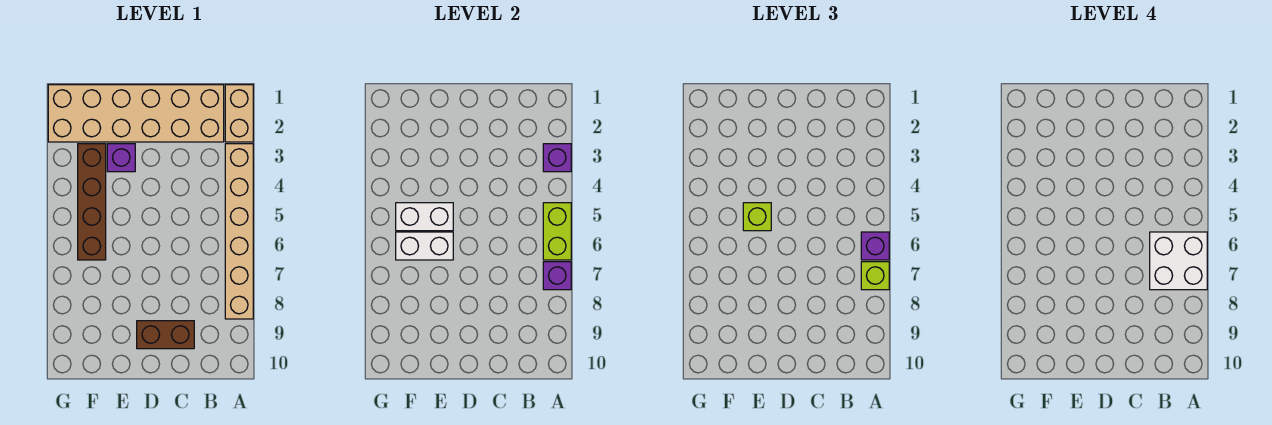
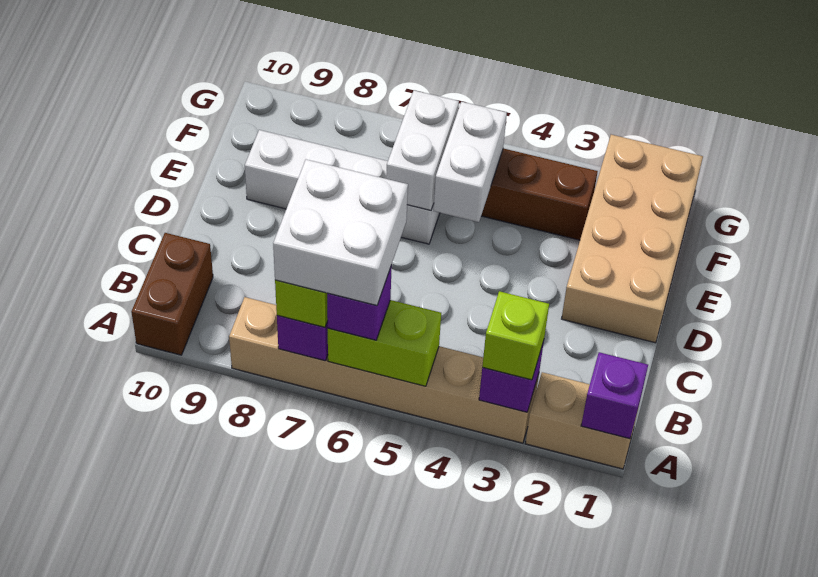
tan brick B1:G2 level 1 -> tan brick D1:G2 level 1
brown brick C9:D9 level 1 -> brown brick A10:B10 level 1
purple brick E3 level 1 -> purple brick A1 level 2
lime brick E5 level 3 -> lime brick A3 level 3
none -> white brick E6:E9 level 1

